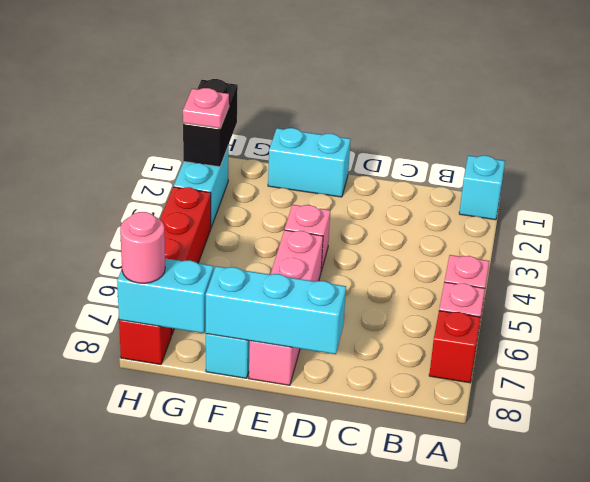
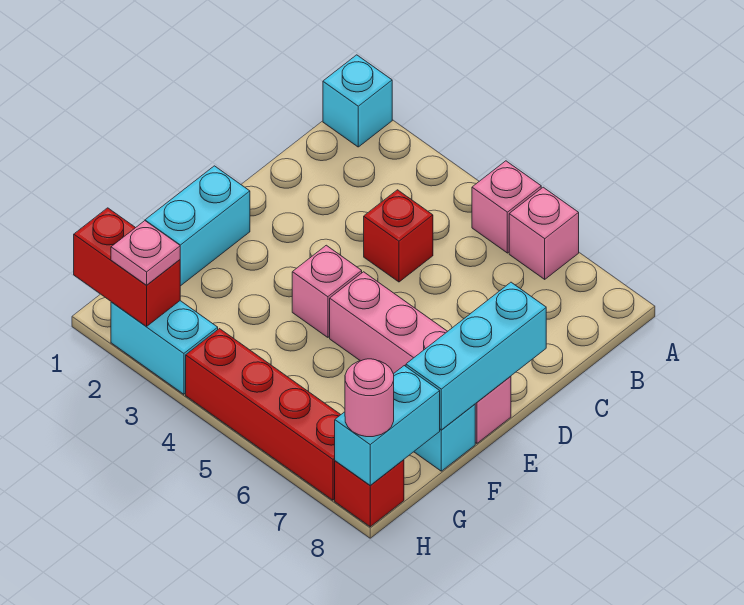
red brick A7 level 1 -> red brick C4 level 1
black brick H1:H2 level 2 -> red brick H1:H2 level 2

